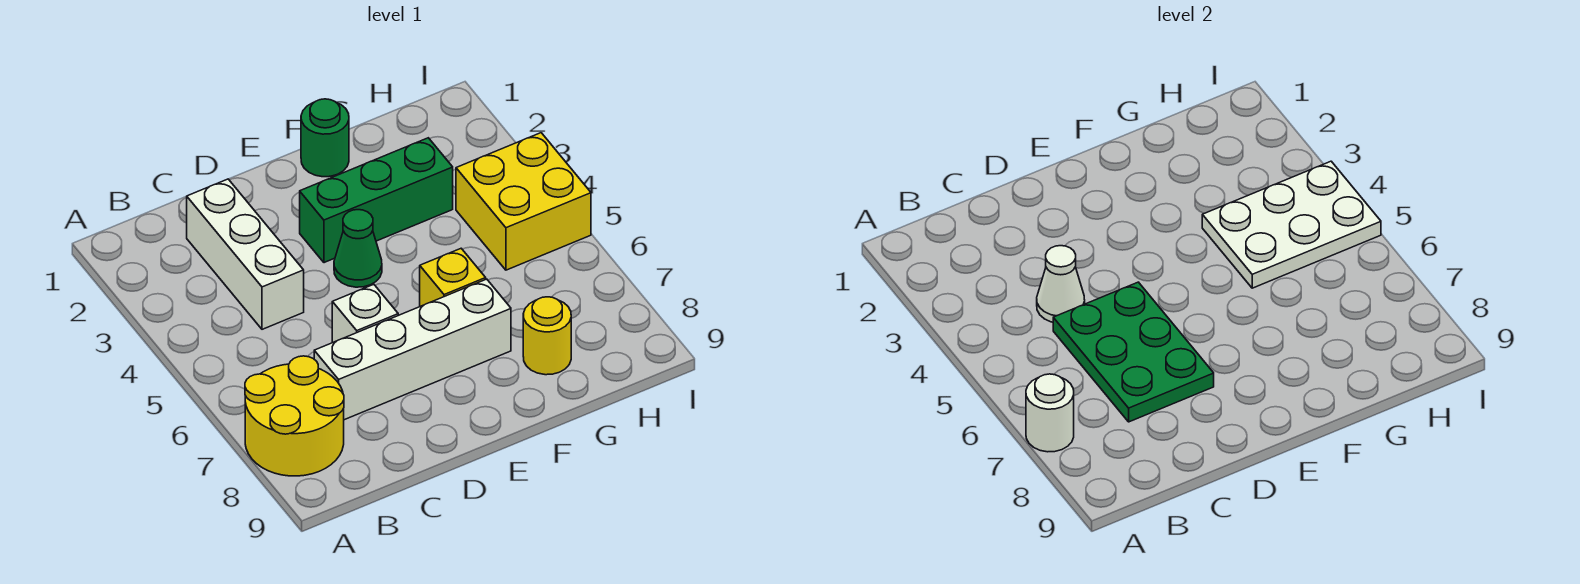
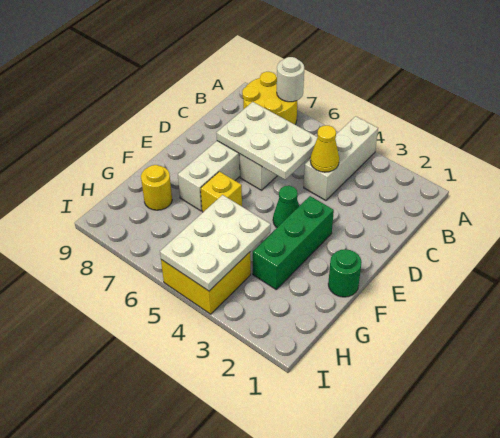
white brick C2:C4 level 1 -> white brick A4:C4 level 1
white cone C4 level 2 -> yellow cone C4 level 2
green plate C5:D7 level 2 -> white plate C5:D7 level 2

